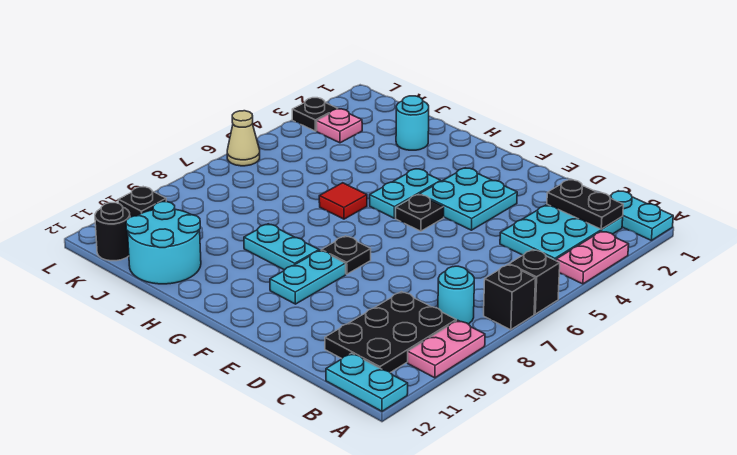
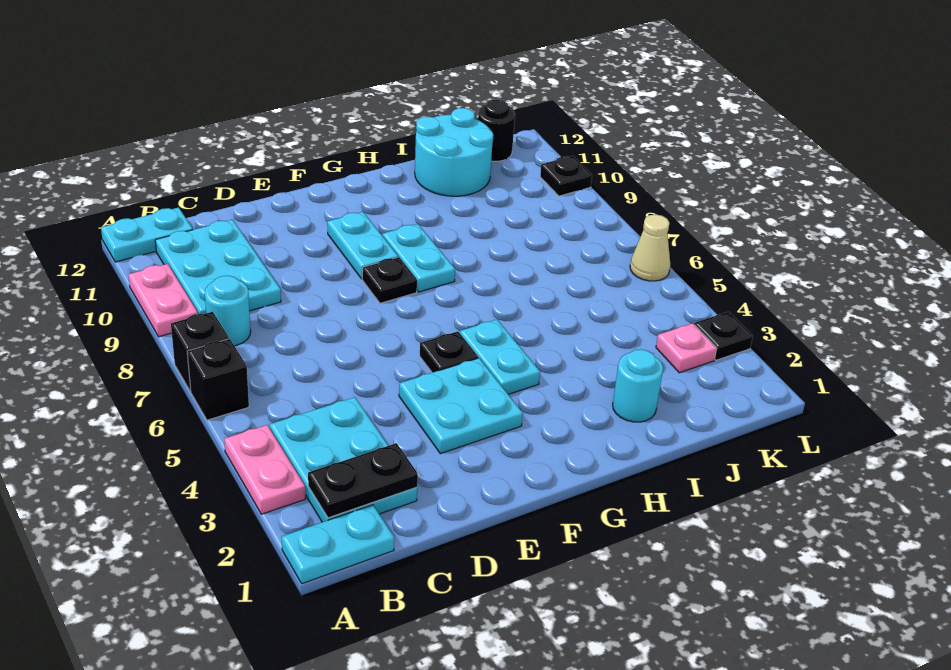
black plate B9:C11 level 1 -> cyan plate B9:C11 level 1
cyan plate G9:H9 level 1 -> cyan plate G8:G9 level 1
red tile H6 level 1 -> none

